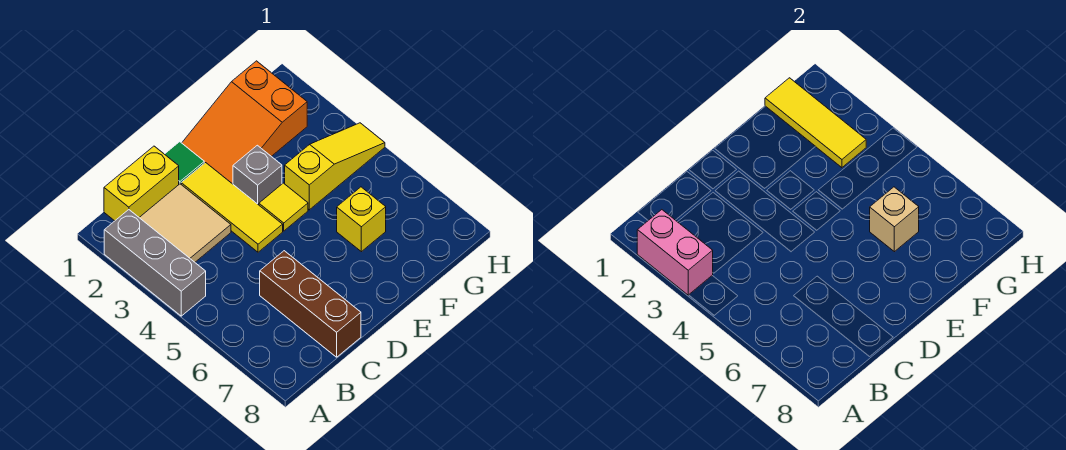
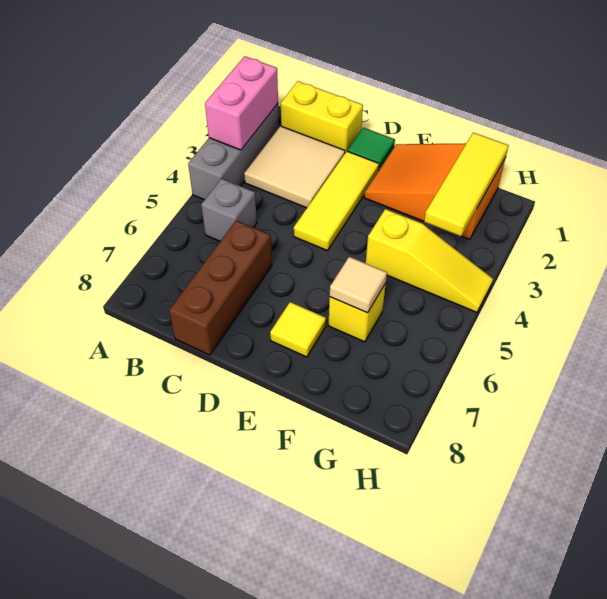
grey brick E3 level 1 -> grey brick B5 level 1
yellow tile E4 level 1 -> yellow tile E7 level 1
tan brick F6 level 2 -> tan tile F6 level 2

